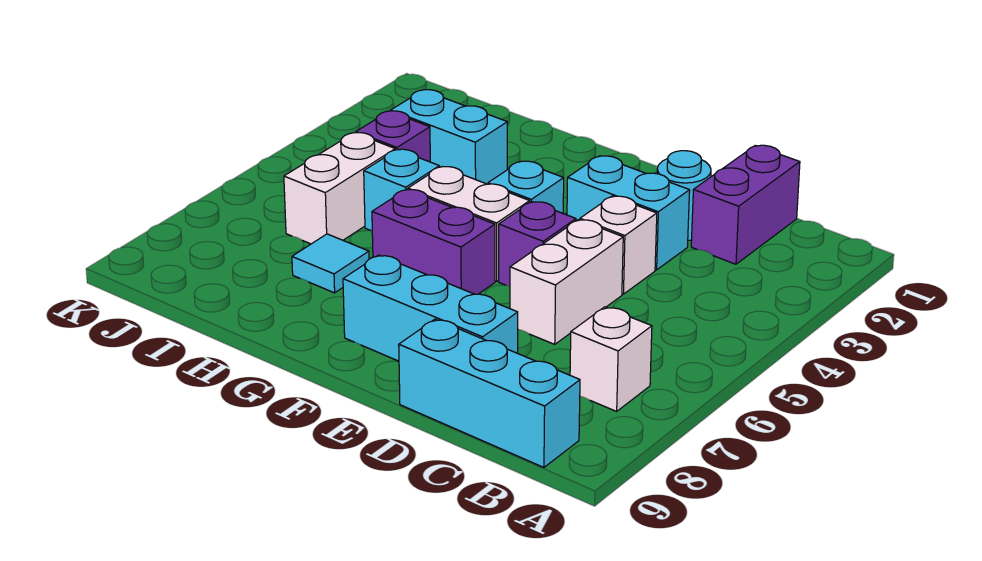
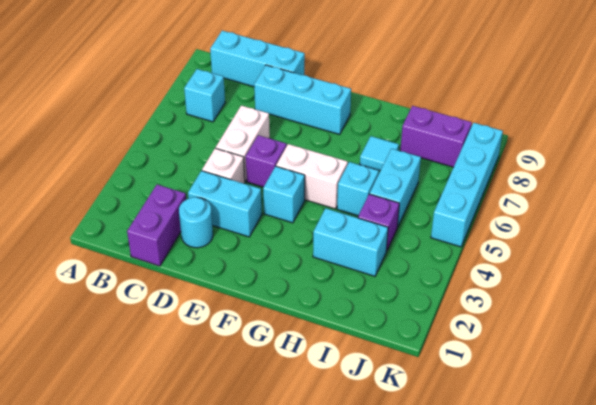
white brick B7 level 1 -> cyan brick B7 level 1
purple brick F6:G6 level 1 -> purple brick I8:J8 level 1
white brick I5:I6 level 1 -> cyan brick I5:I6 level 1
none -> cyan brick K5:K8 level 1

